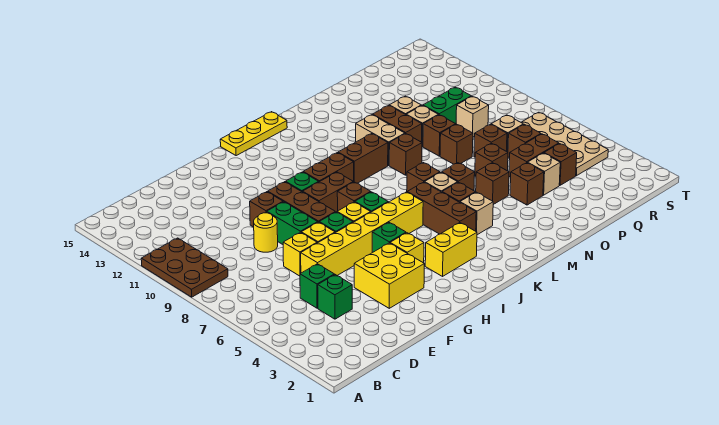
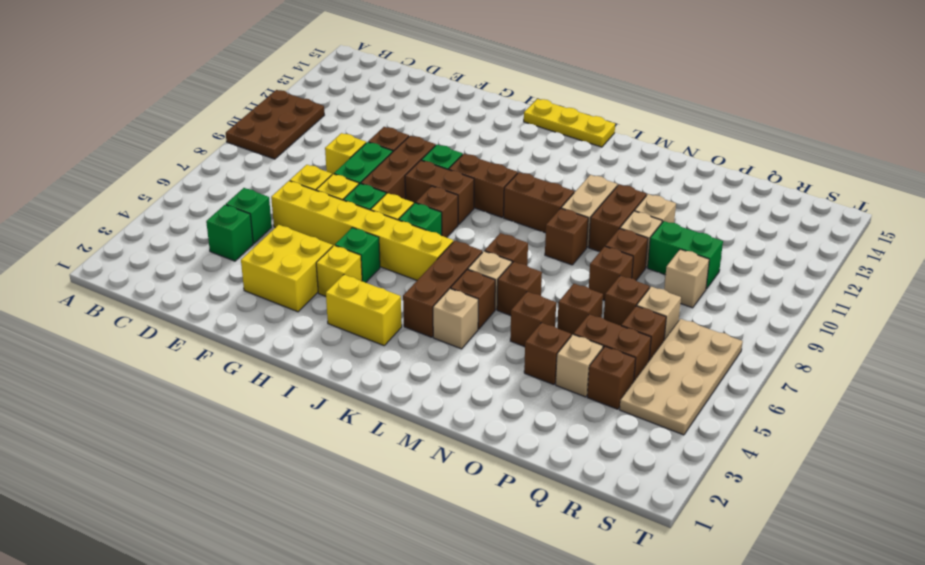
yellow round brick E9 level 1 -> yellow brick E9 level 1

